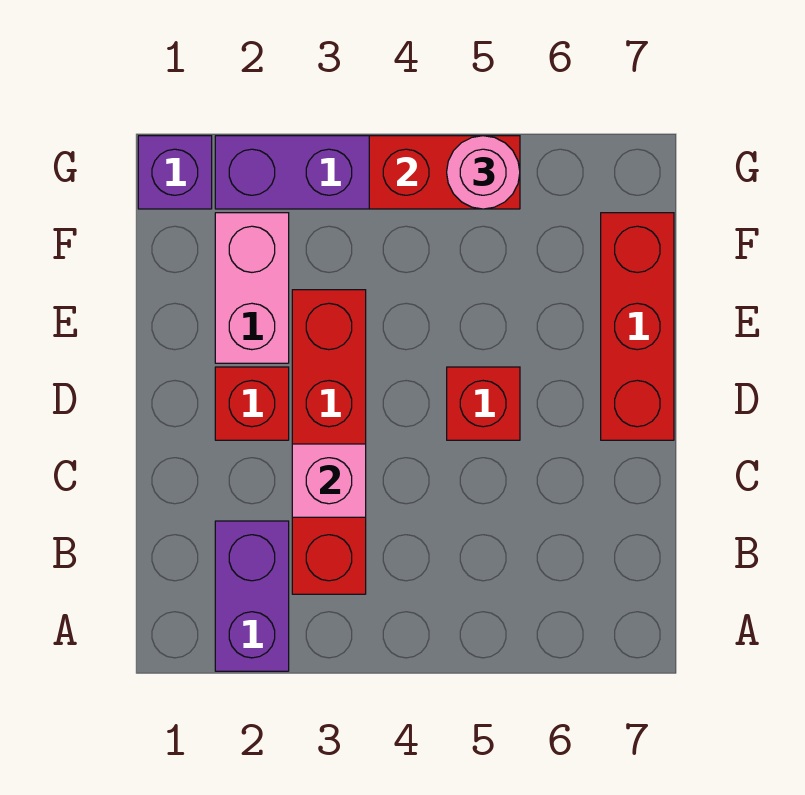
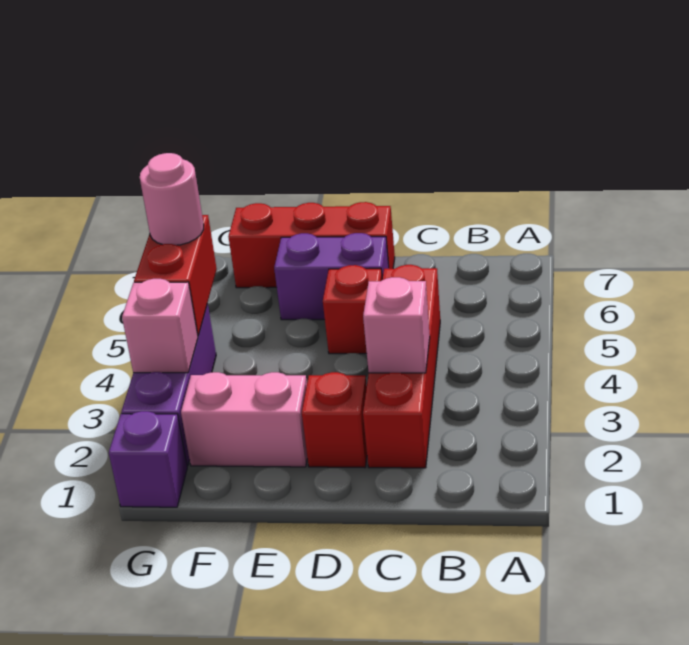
purple brick A2:B2 level 1 -> purple brick D6:E6 level 1
red brick B3:E3 level 1 -> red brick C2:C5 level 1
none -> pink brick G3 level 2

